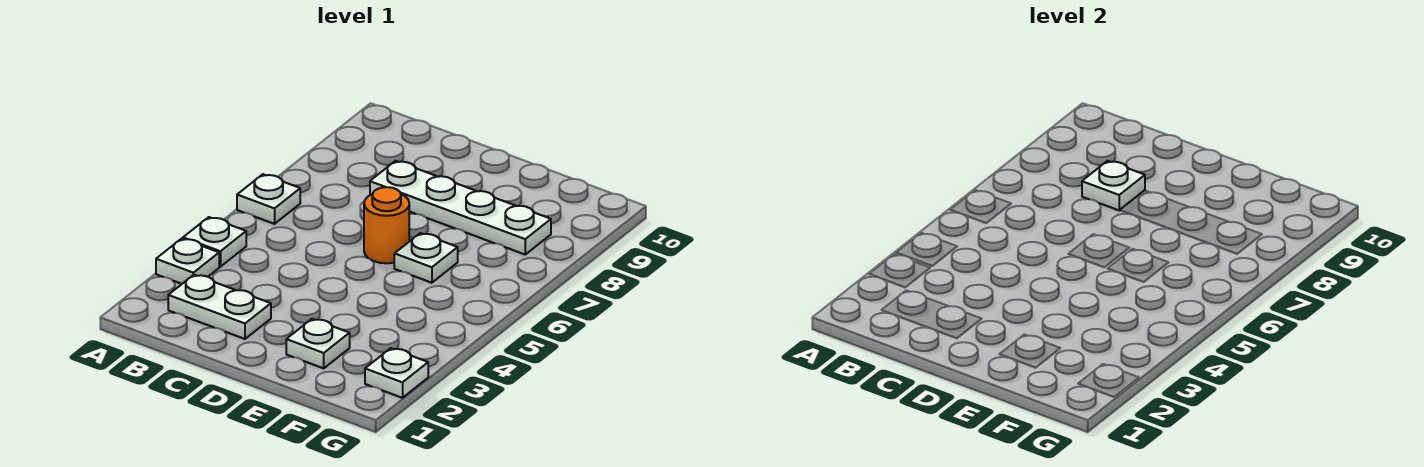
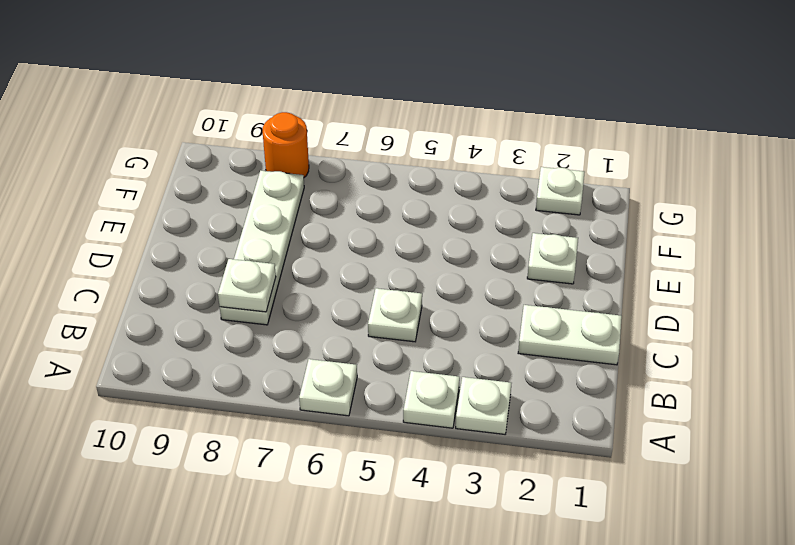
white plate B2:C2 level 1 -> white plate C1:C2 level 1
orange round brick D6 level 1 -> orange round brick G8 level 1
white plate E6 level 1 -> white plate C5 level 1

